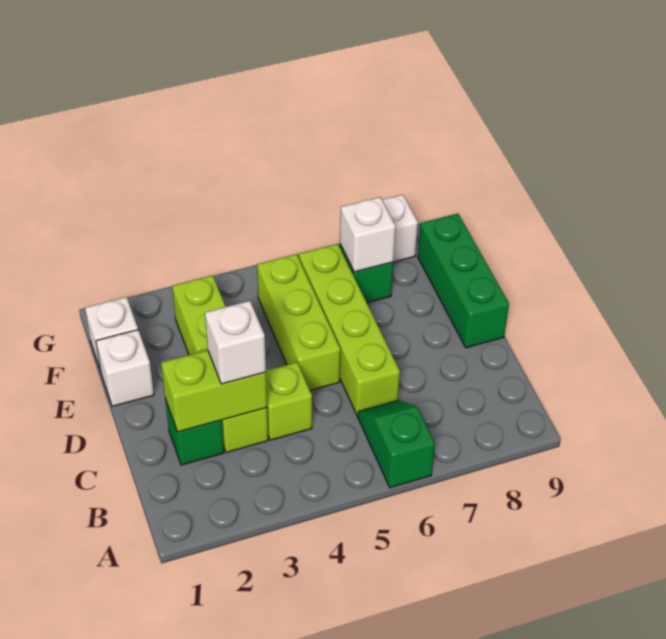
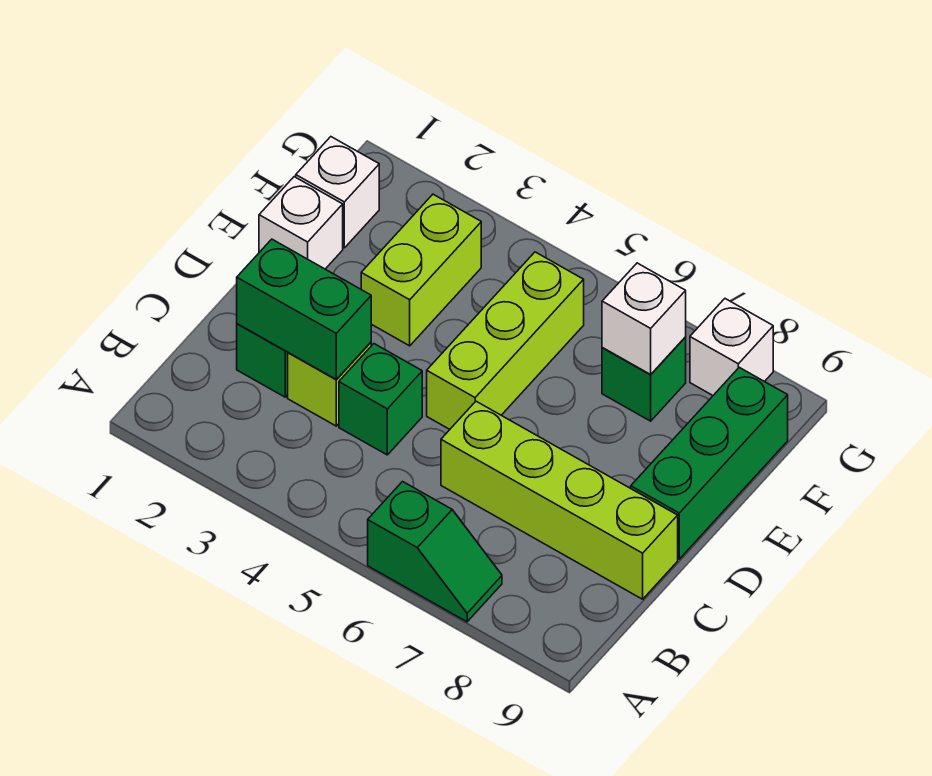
green slope A6:B6 level 1 top A -> green slope A6:A7 level 1 top 6
lime brick C2:C3 level 2 -> green brick C2:C3 level 2
white brick C3 level 3 -> none
lime brick C4 level 1 -> green brick C4 level 1
lime brick C6:F6 level 1 -> lime brick C6:C9 level 1

